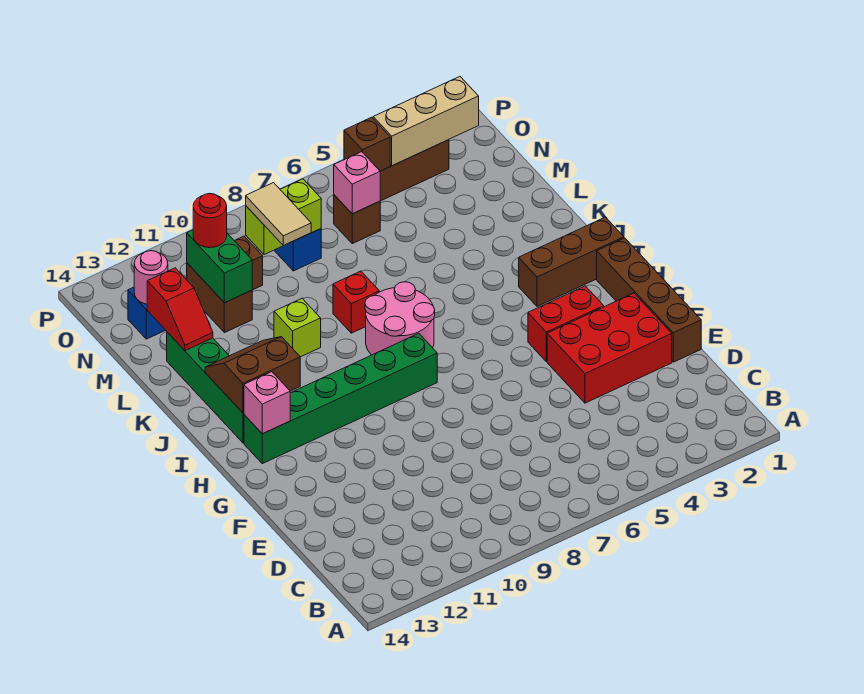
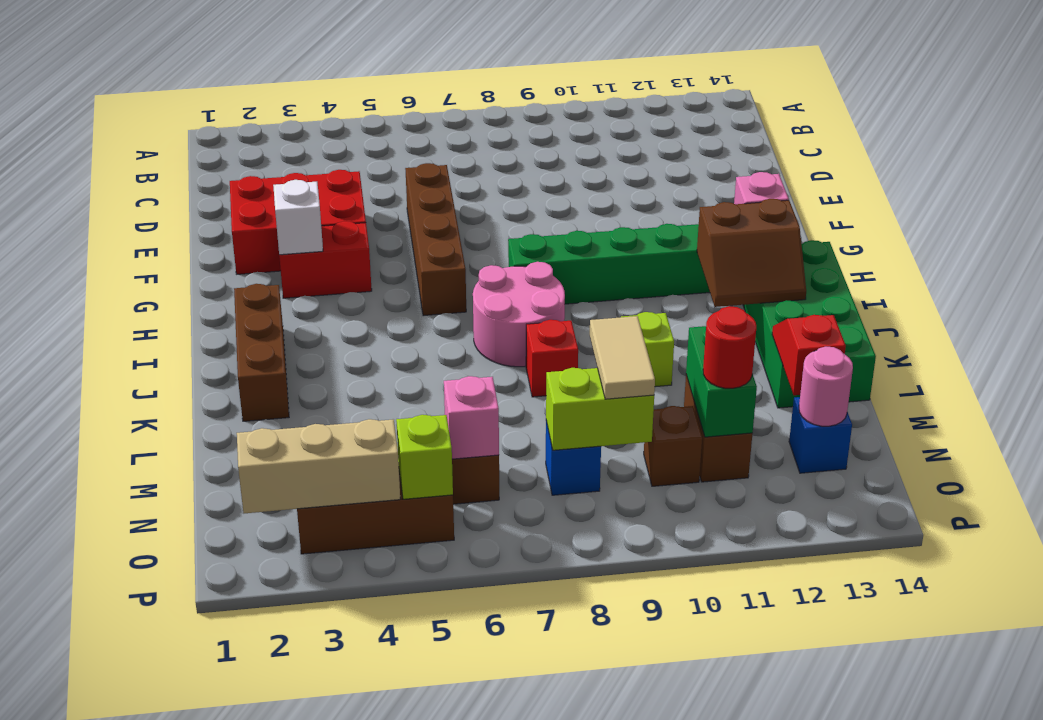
brown brick E1:H1 level 1 -> brown brick E6:H6 level 1
none -> white brick G3 level 2
brown brick I1:I3 level 1 -> brown brick I2:K2 level 1
green brick I13:L13 level 1 -> green brick I13:L14 level 1
brown brick O5 level 2 -> lime brick O5 level 2

